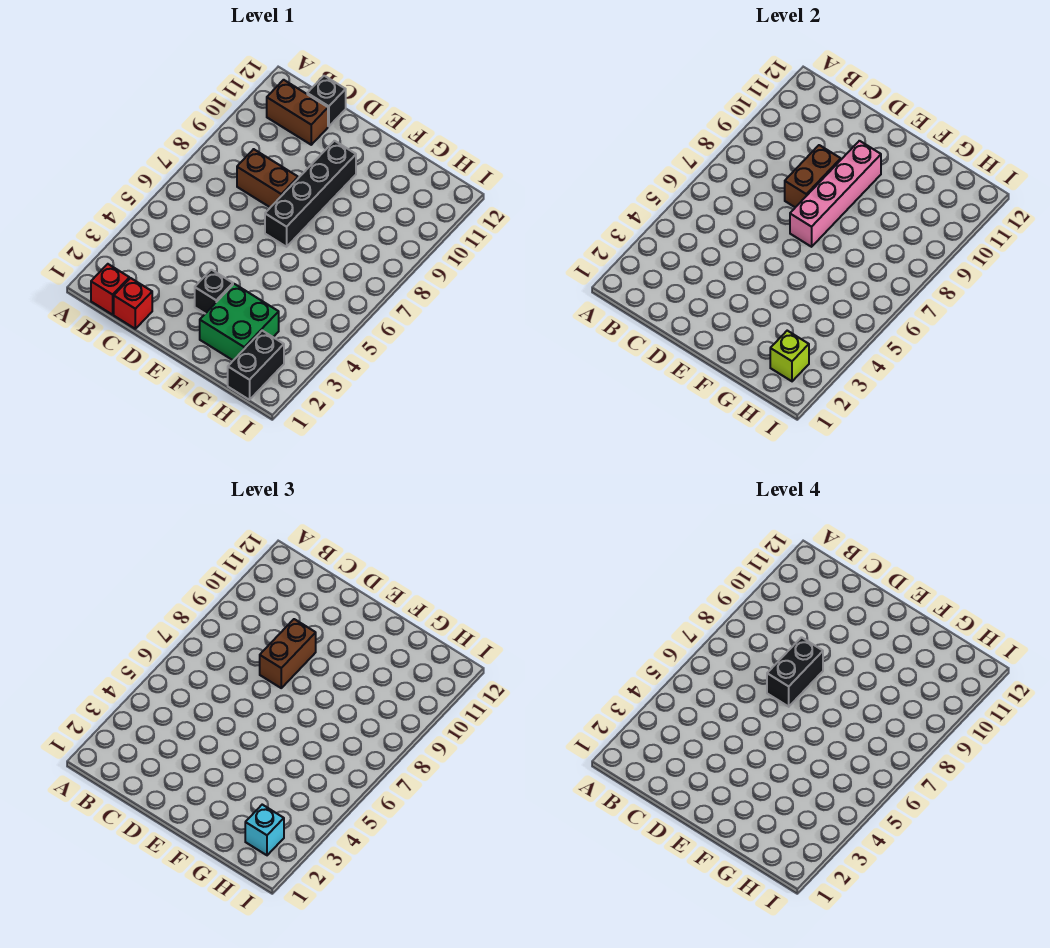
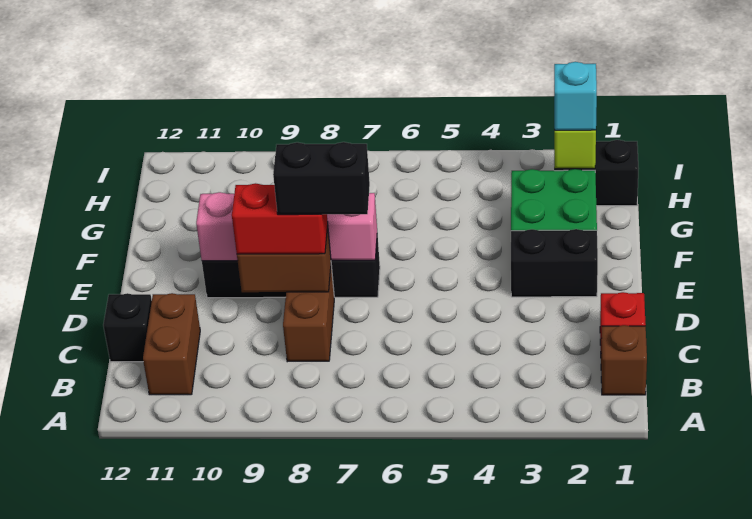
red brick B1 level 1 -> brown brick B1 level 1
brown brick D8:D9 level 3 -> red brick D8:D9 level 3
black brick E3 level 1 -> black brick E2:E3 level 1

